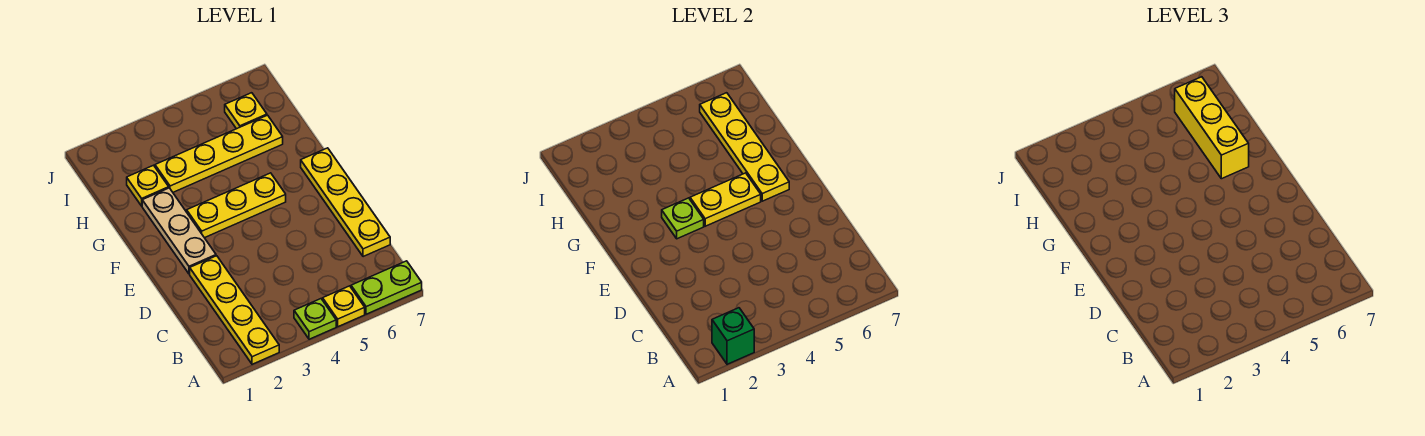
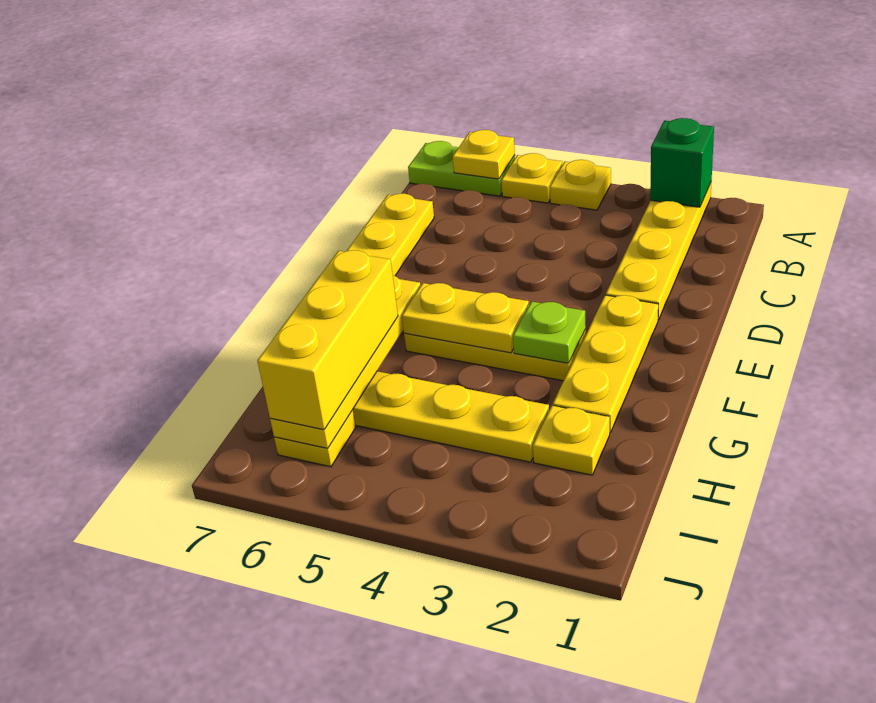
lime plate A4 level 1 -> yellow plate A4 level 1
none -> yellow plate A6 level 2
tan plate E2:G2 level 1 -> yellow plate E2:G2 level 1

